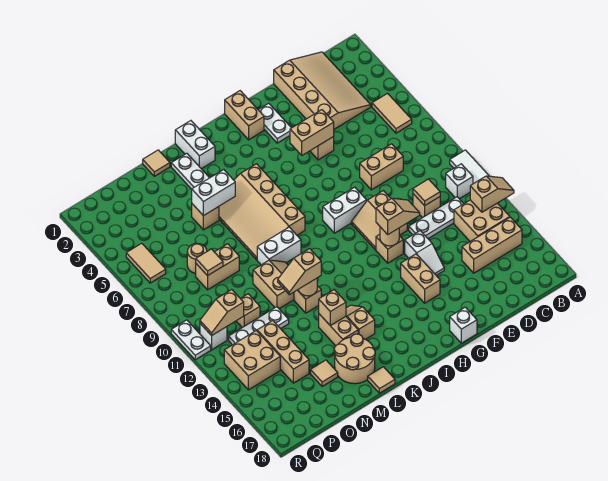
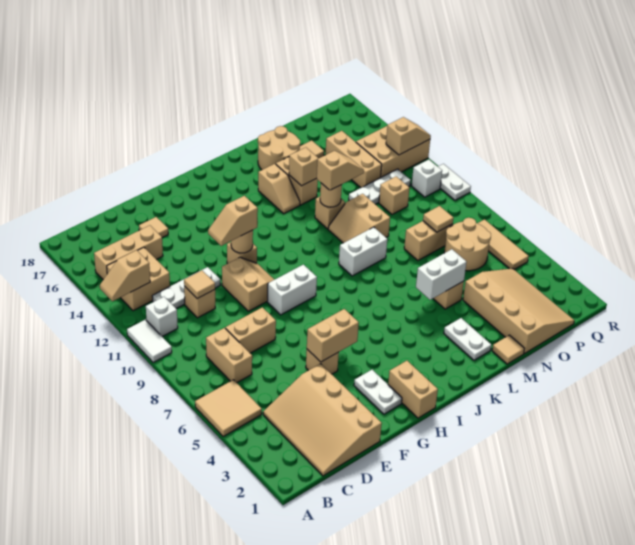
tan tile B5:B6 level 1 -> tan tile A5:B6 level 1
white slope F13:F14 level 1 top 13 -> none
tan brick G14:G15 level 1 -> tan brick C7:C8 level 1
white brick G18 level 1 -> none
tan slope J5:L8 level 1 top J -> tan slope N1:P4 level 1 top N
white brick K1:K2 level 1 -> none
tan tile L18 level 1 -> tan tile E16 level 1
tan round brick O7 level 1 -> tan round brick O6:P7 level 1
tan slope P11:Q11 level 2 top P -> tan slope Q13:R13 level 2 top Q
tan brick P13:Q14 level 1 -> tan brick P13:R14 level 1
tan tile Q5:Q6 level 1 -> tan tile Q5:Q7 level 1

